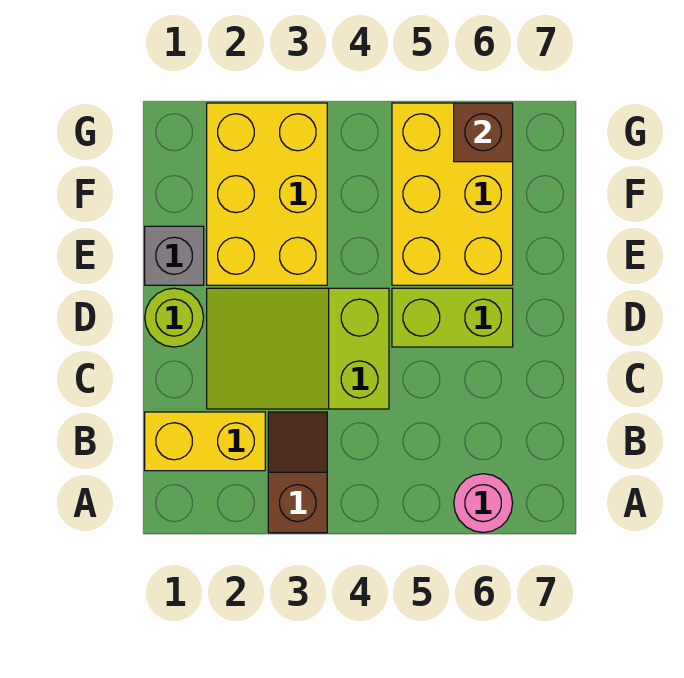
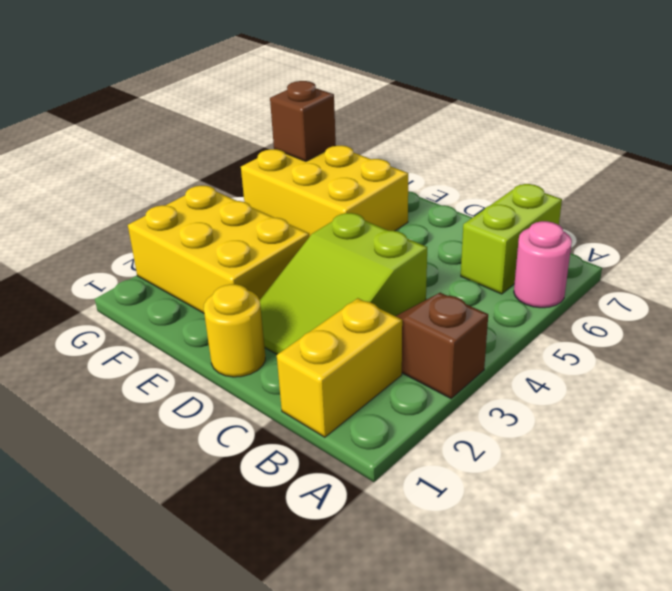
lime round brick D1 level 1 -> yellow round brick D1 level 1
lime brick D5:D6 level 1 -> lime brick B6:B7 level 1
grey brick E1 level 1 -> none

